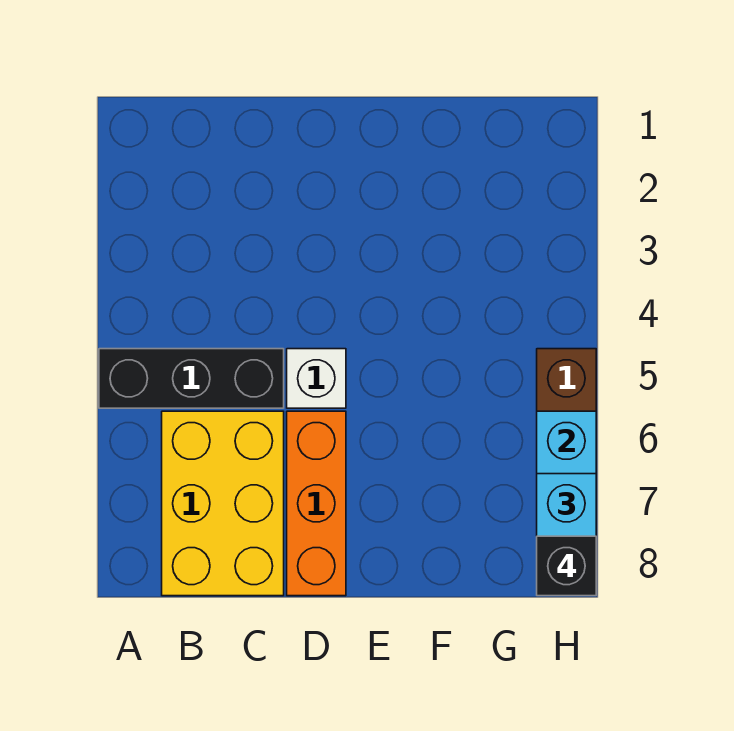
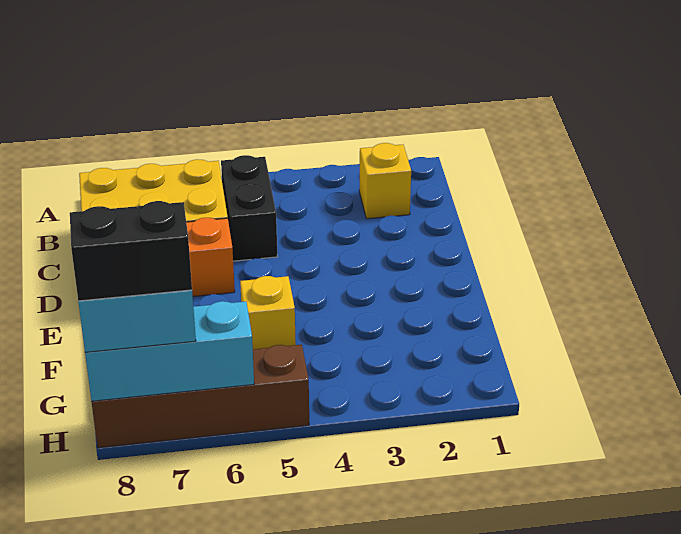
black brick A5:C5 level 1 -> black brick B5:C5 level 1
none -> yellow brick B2 level 1
white brick D5 level 1 -> none
none -> yellow brick F5 level 1
black brick H8 level 4 -> black brick H7:H8 level 4

